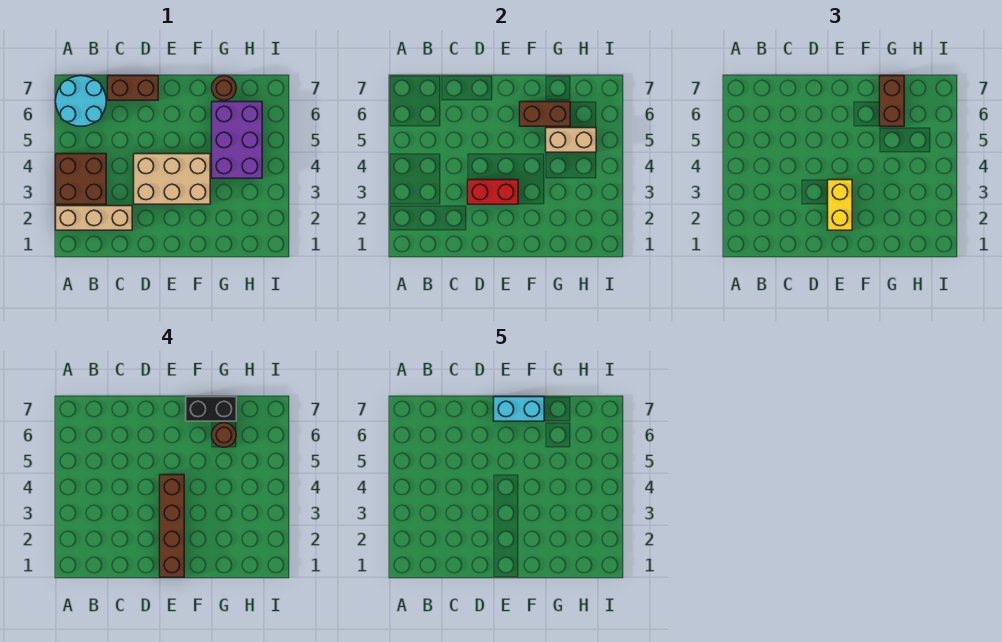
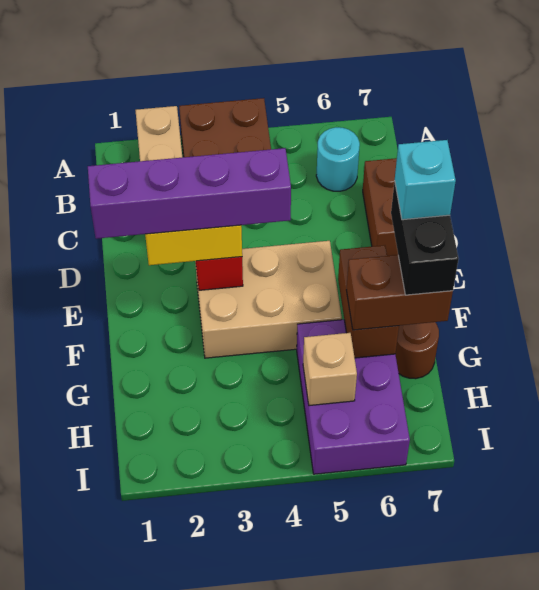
cyan round brick A6:B7 level 1 -> cyan round brick B6 level 1
tan brick D3:F4 level 1 -> tan brick E3:F5 level 1
brown brick E1:E4 level 4 -> purple brick E1:E4 level 4
cyan brick E7:F7 level 5 -> cyan brick F7 level 5
purple brick G4:H6 level 1 -> purple brick G5:I6 level 1
tan brick G5:H5 level 2 -> tan brick H5 level 2
brown round brick G6 level 4 -> none

